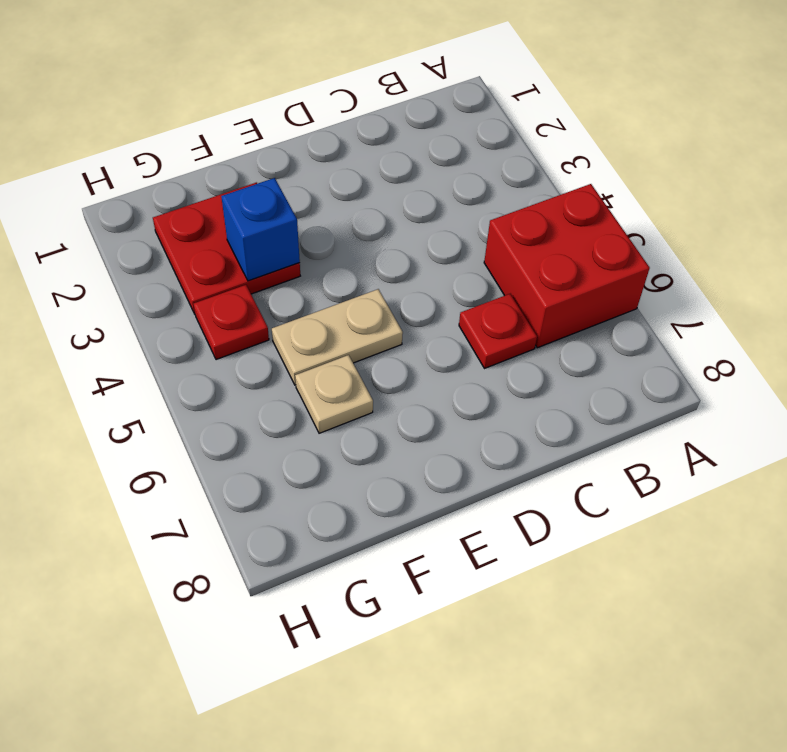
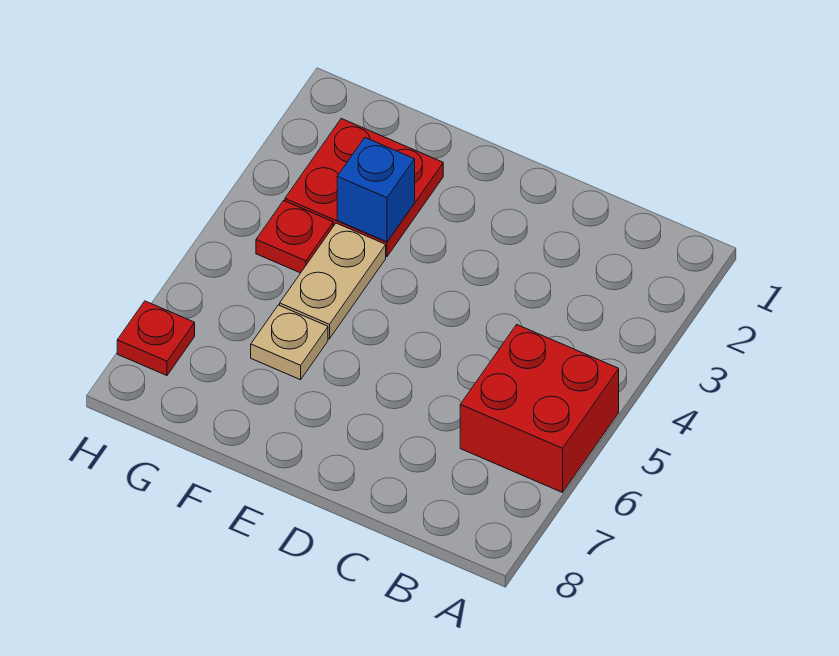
red plate C6 level 1 -> red plate H7 level 1
tan plate E5:F5 level 1 -> tan plate F4:F5 level 1

